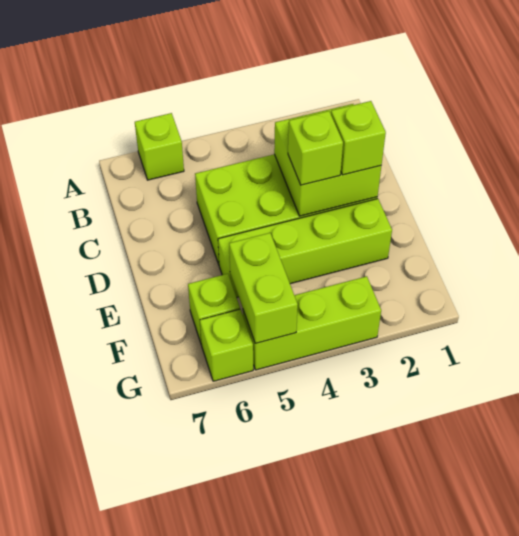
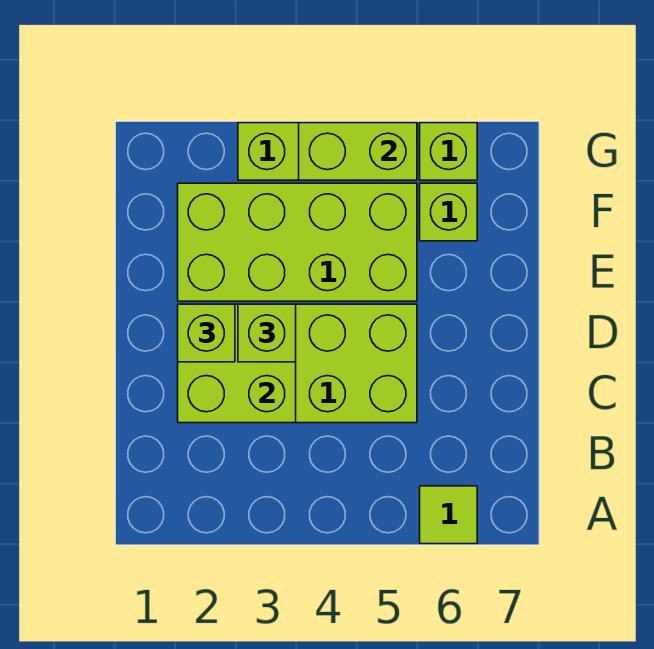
lime brick A6 level 1 -> lime tile A6 level 1
lime brick E2:E5 level 1 -> lime brick E2:F5 level 1
lime brick F5:G5 level 2 -> lime brick G4:G5 level 2

